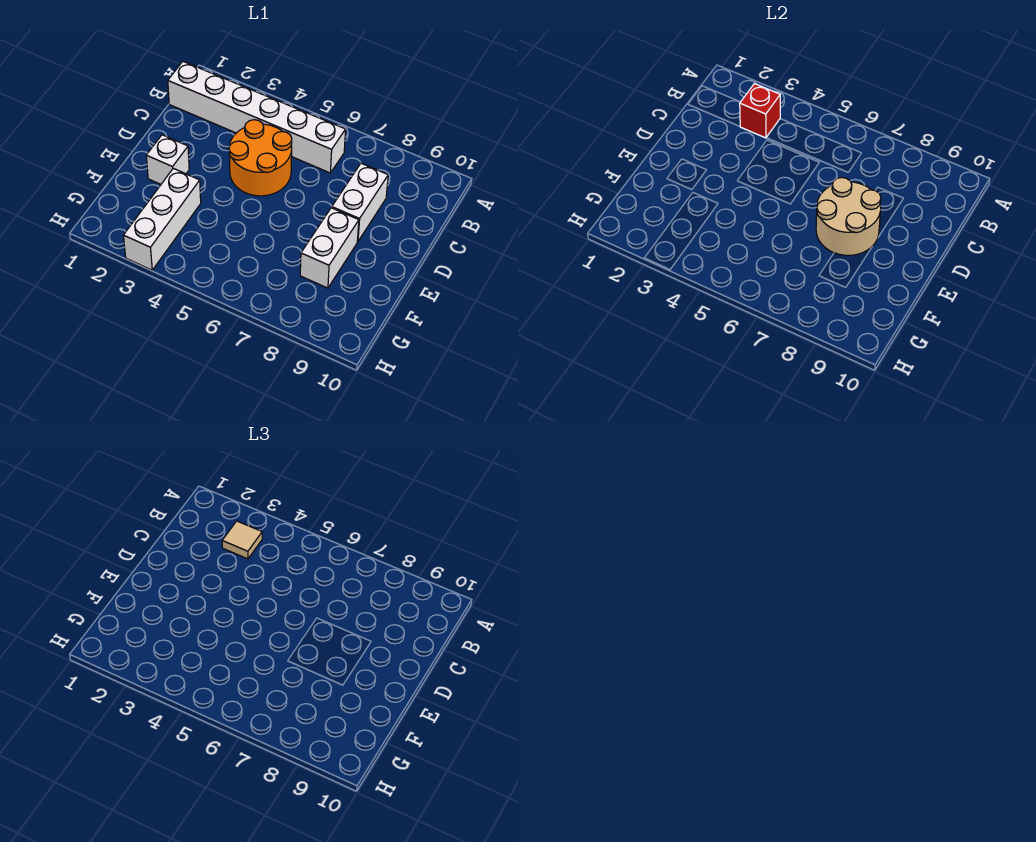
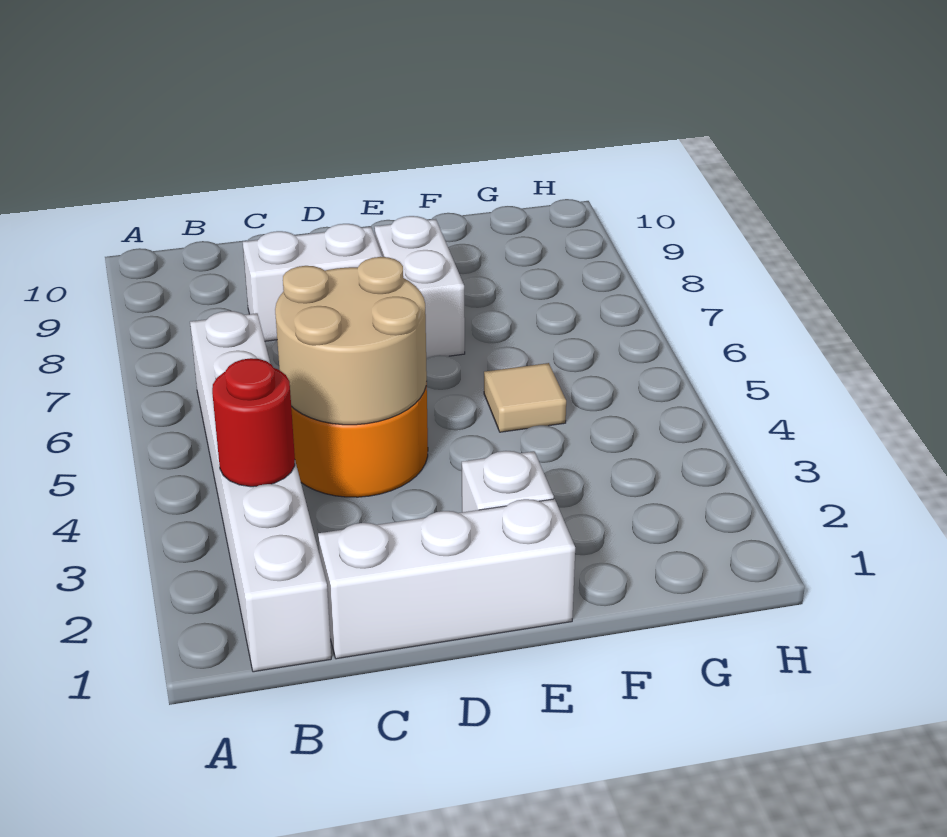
red brick B3 level 2 -> red round brick B3 level 2
tan tile B3 level 3 -> tan tile F5 level 1
tan round brick D7:E8 level 2 -> tan round brick C4:D5 level 2
white brick E8:F8 level 1 -> white brick E7:E8 level 1
white brick F3:H3 level 1 -> white brick C1:E1 level 1

